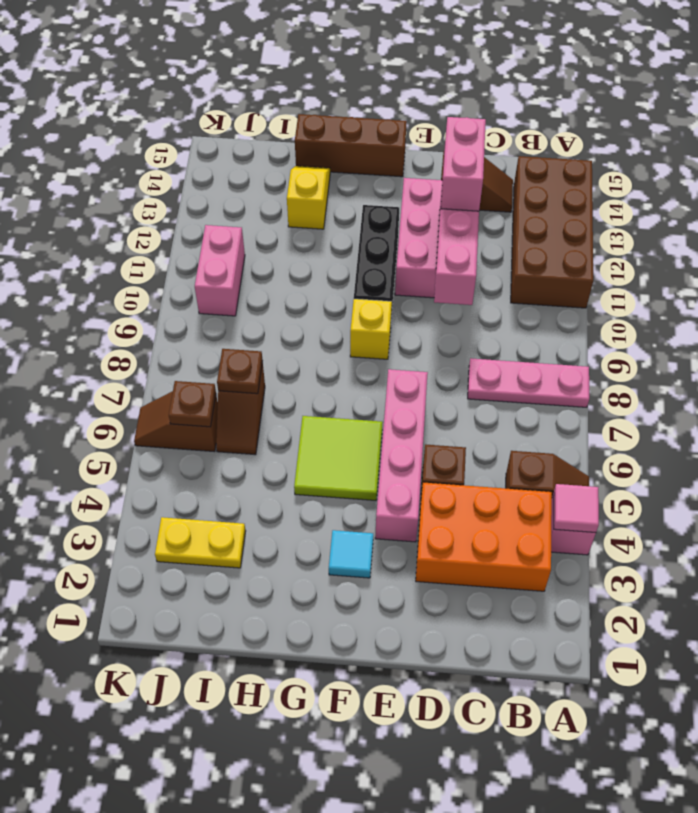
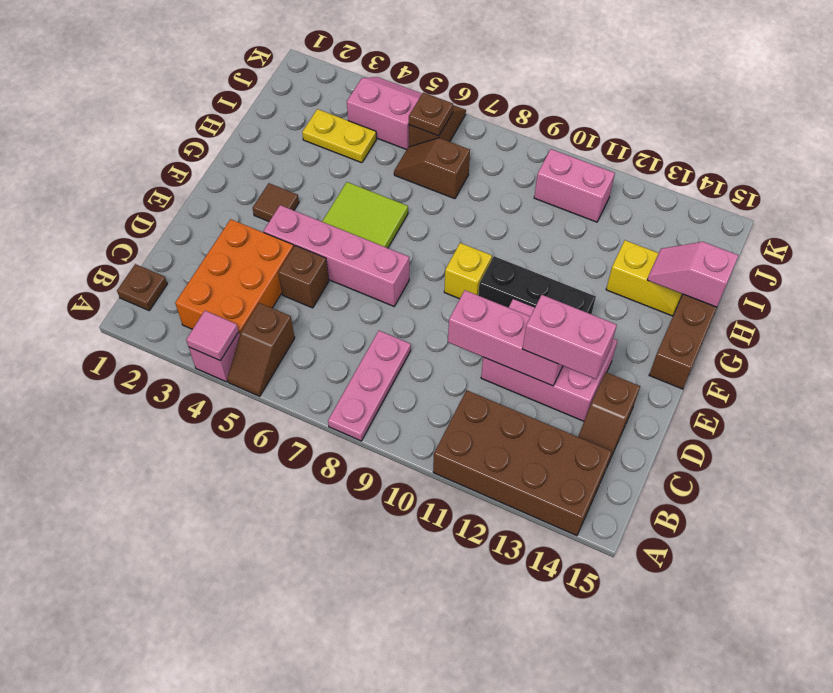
cyan tile F3 level 1 -> brown tile F3 level 1
none -> pink slope H14:H15 level 2 top 15
yellow plate I3:J3 level 1 -> yellow plate I3:I4 level 1
brown plate I7 level 2 -> brown plate B1 level 1
none -> pink slope J4:K5 level 1 top J

